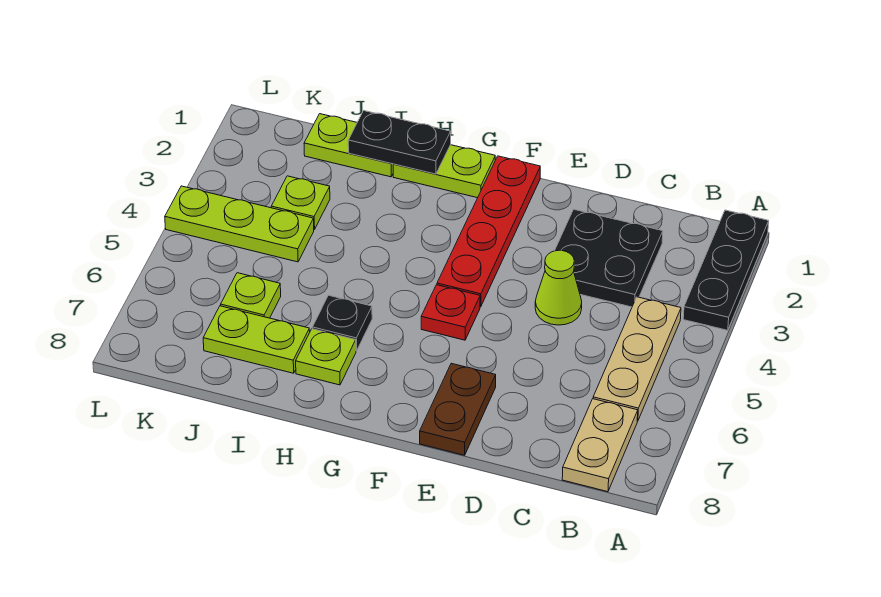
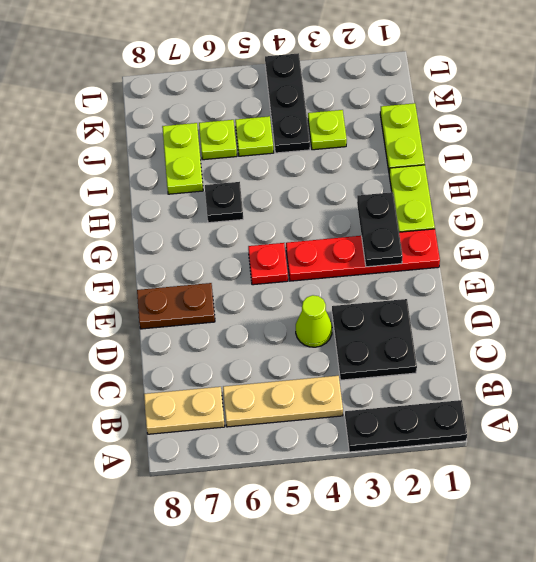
black plate H1:I1 level 2 -> black plate F2:G2 level 2
lime plate H7 level 1 -> lime plate J5 level 1
lime plate J4:L4 level 1 -> black plate J4:L4 level 1

